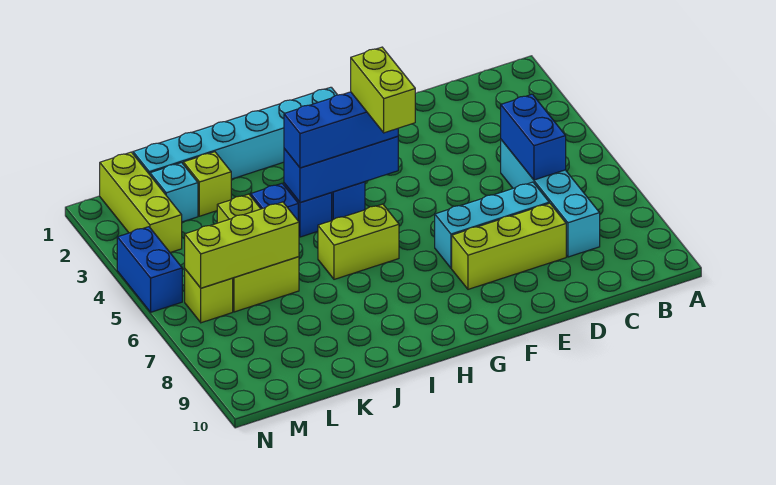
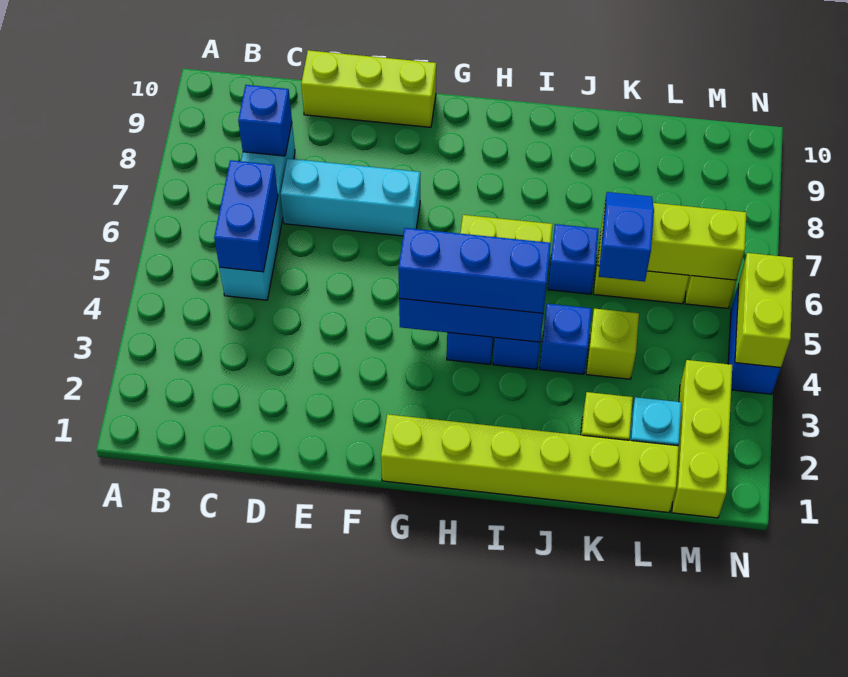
none -> blue brick C8 level 2
lime brick D8:F8 level 1 -> lime brick D10:F10 level 1
cyan brick G1:L1 level 1 -> lime brick G1:L1 level 1
lime brick G4:G5 level 4 -> lime brick N4:N5 level 2
none -> blue brick J6 level 1
none -> blue slope K5:K6 level 3 top 5

